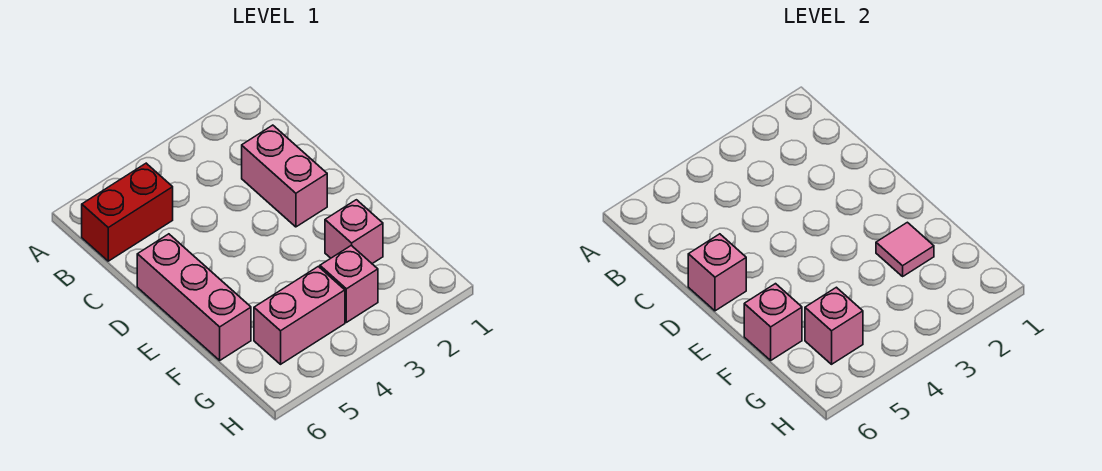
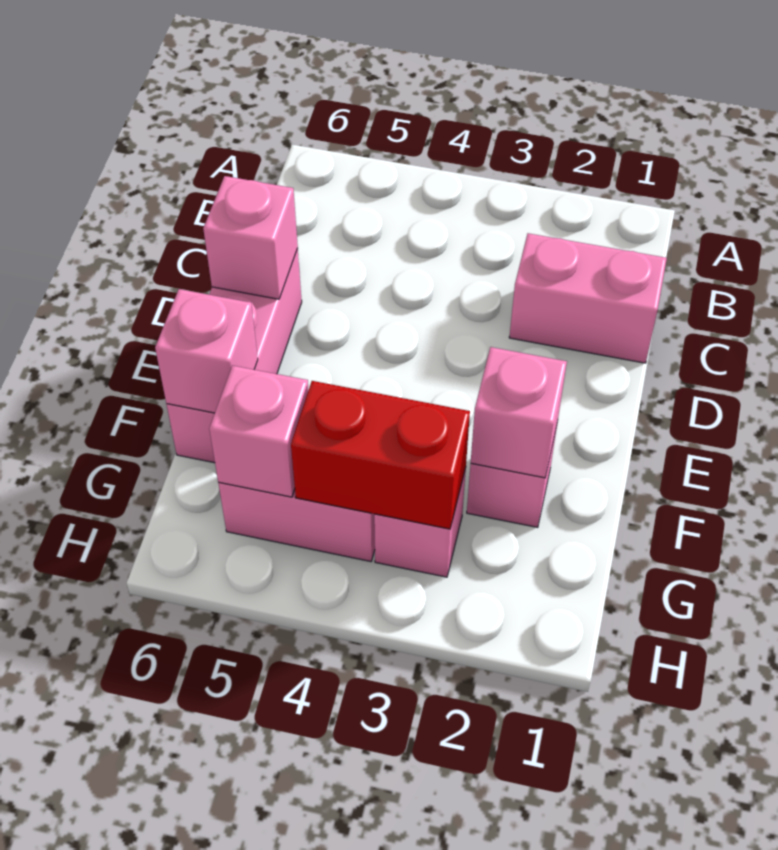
red brick B5:B6 level 1 -> red brick G3:G4 level 2
pink brick C2:D2 level 1 -> pink brick C1:C2 level 1
pink tile F2 level 2 -> pink brick F2 level 2

